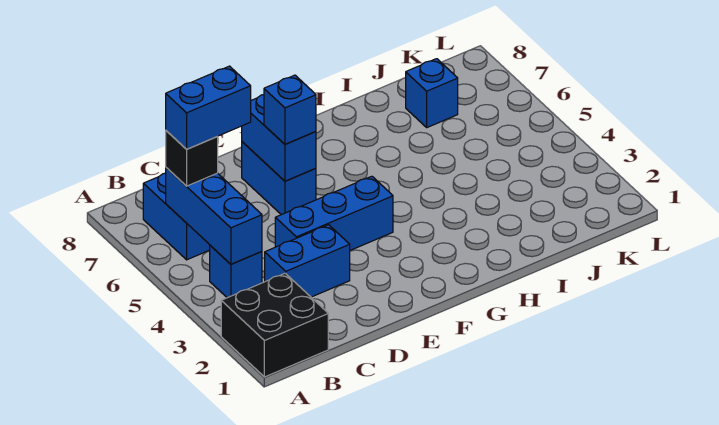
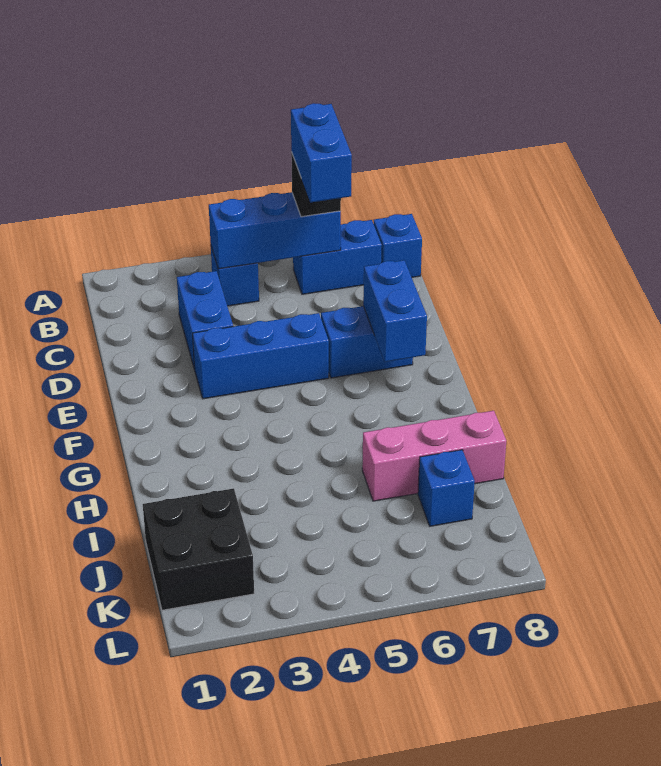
black brick A1:B2 level 1 -> black brick J1:K2 level 1
blue brick D4:F4 level 1 -> blue brick E3:E5 level 1
blue brick E6:E7 level 2 -> blue brick E7:F7 level 2
blue brick E6 level 3 -> blue brick B8 level 1
none -> pink brick I6:I8 level 1

